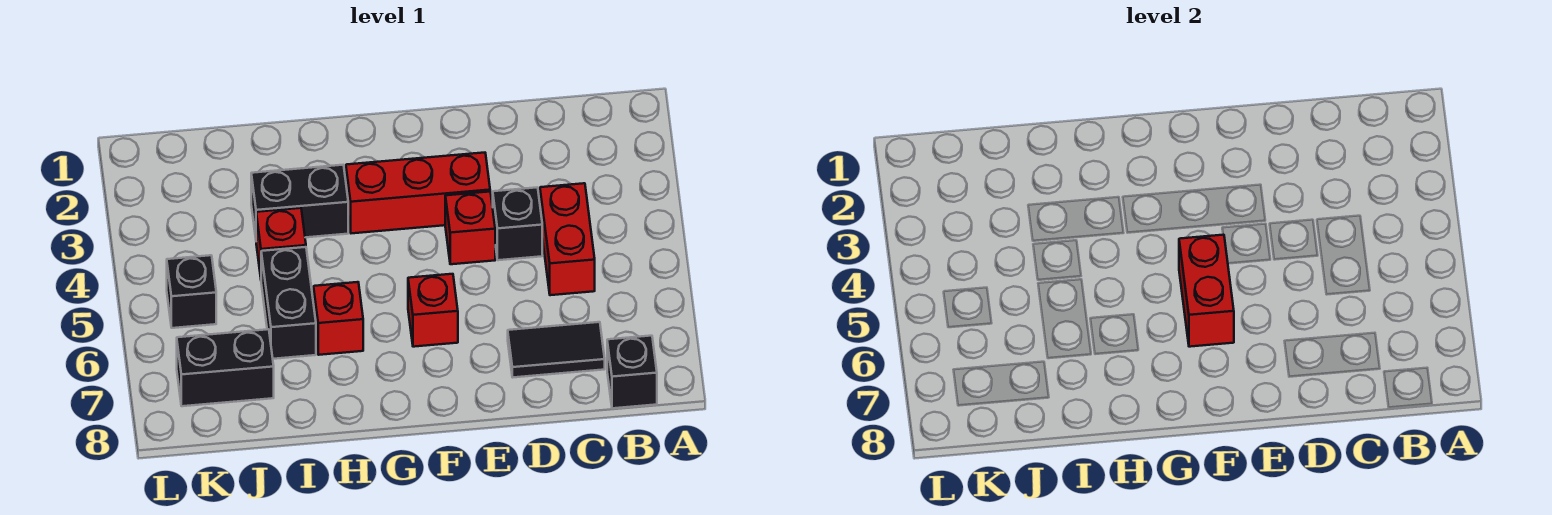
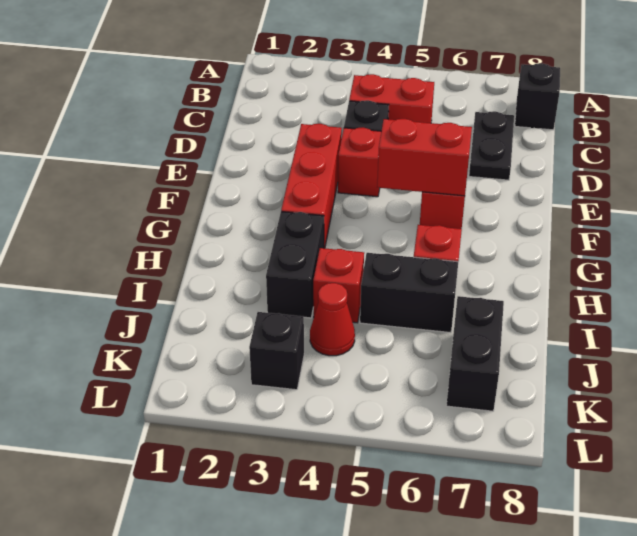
black tile C7:D7 level 1 -> black plate C7:D7 level 1
none -> red cone J4 level 1
black brick K5 level 1 -> black brick K3 level 1

